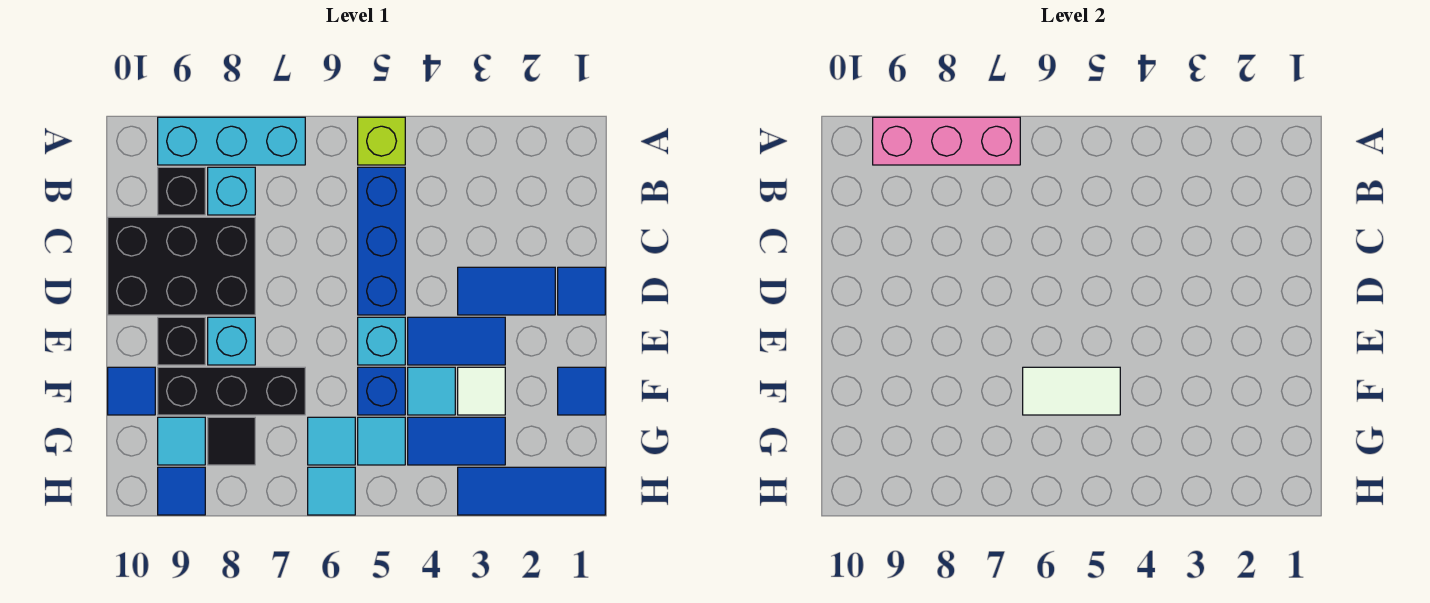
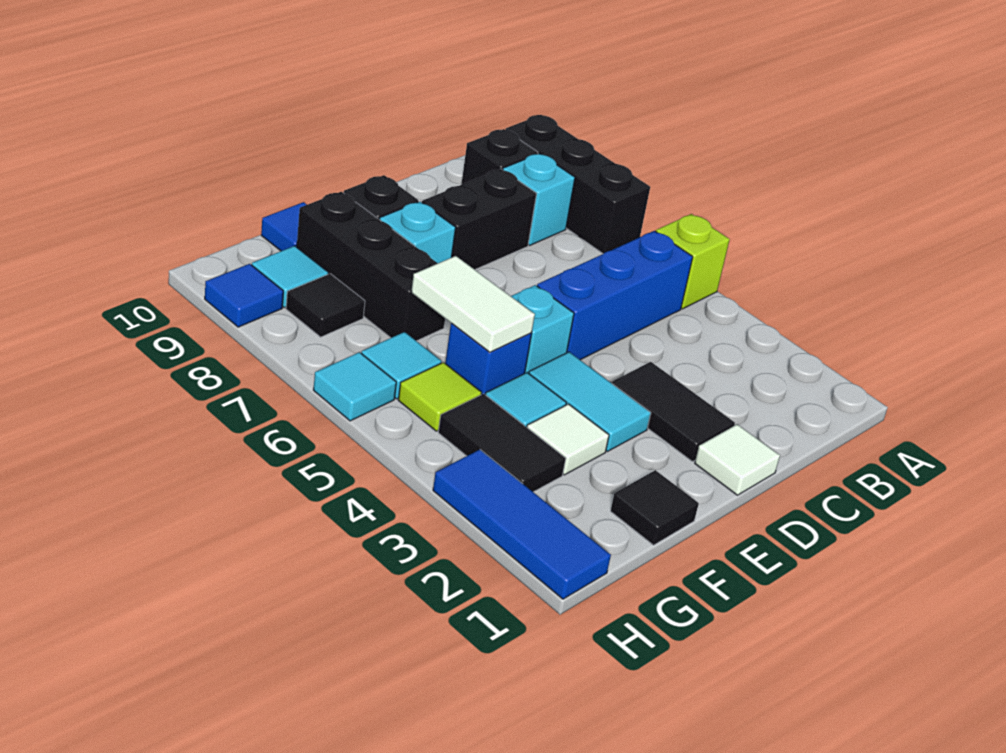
cyan brick A7:A9 level 1 -> black brick A7:A9 level 1
pink brick A7:A9 level 2 -> none
black brick C8:D10 level 1 -> black brick C8:D8 level 1
blue tile D1 level 1 -> white tile D1 level 1
blue tile D2:D3 level 1 -> black tile D2:D3 level 1
blue tile E3:E4 level 1 -> cyan tile E3:E4 level 1
blue tile F1 level 1 -> black tile F1 level 1
blue tile G3:G4 level 1 -> black tile G3:G4 level 1
cyan tile G5 level 1 -> lime tile G5 level 1

